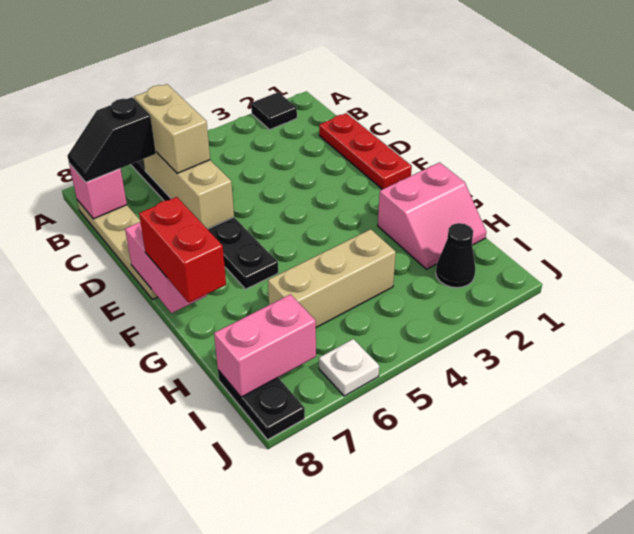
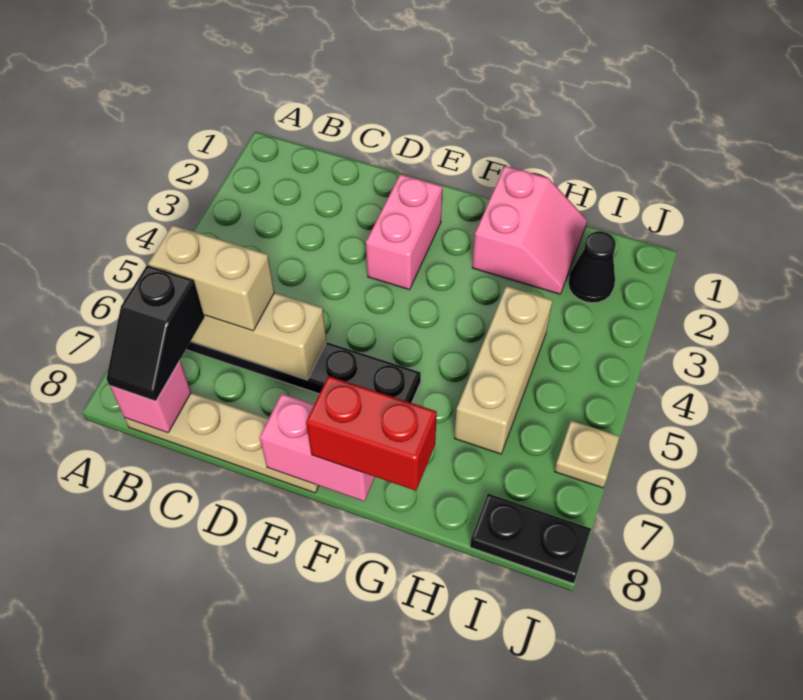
black tile A2 level 1 -> none
red plate C1:E1 level 1 -> none
pink brick I7:I8 level 2 -> pink brick E2:E3 level 1
white plate J6 level 1 -> tan plate J6 level 1

